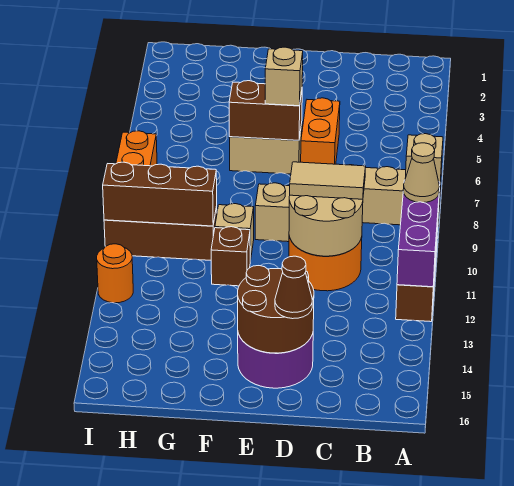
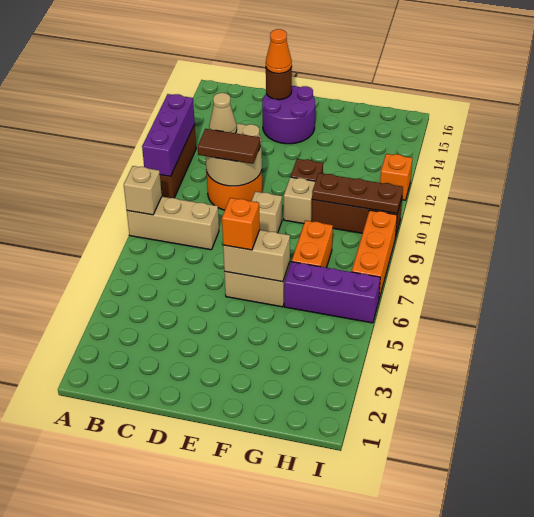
tan cone A10 level 3 -> tan cone C11 level 3
tan tile C10:D10 level 3 -> brown tile C10:D10 level 3
orange brick D5:D6 level 1 -> orange brick G7:G8 level 1
brown round brick D14:E15 level 2 -> brown round brick D15 level 2
brown cone D15 level 3 -> orange cone D15 level 3
brown brick E6:F6 level 2 -> tan brick E6:F6 level 2
tan brick E6 level 3 -> orange brick E6 level 3
none -> purple brick G6:I6 level 1
brown brick G10:I10 level 2 -> brown plate G10:I10 level 2
orange round brick I12 level 1 -> orange brick I12 level 1

